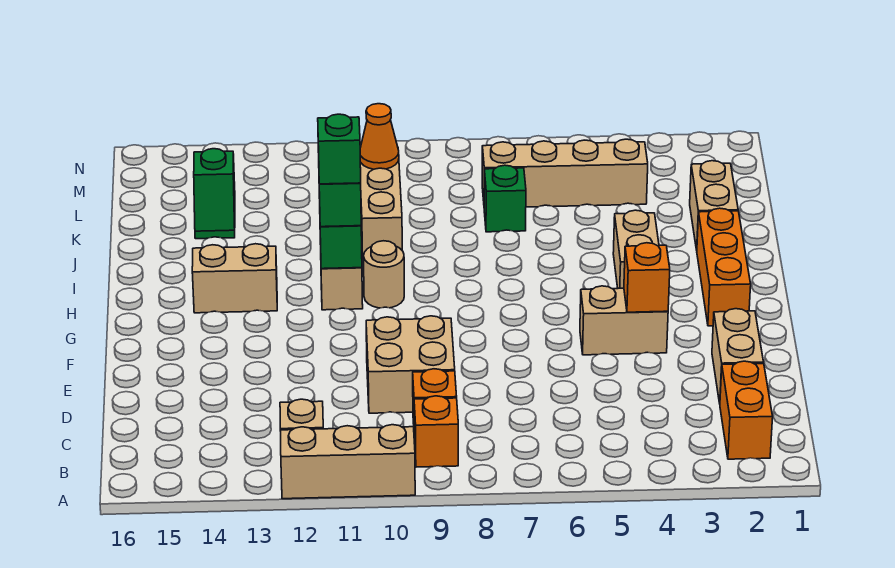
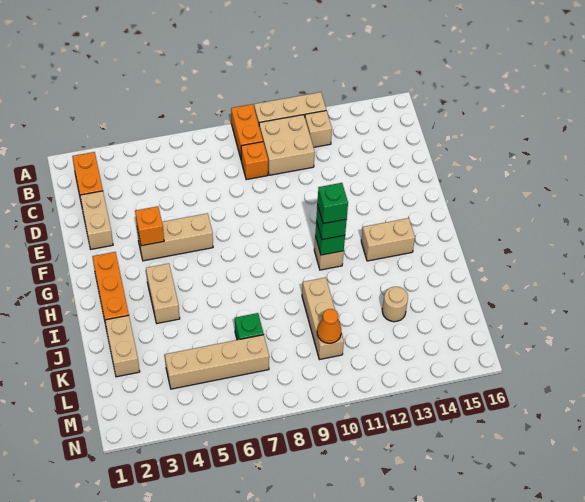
orange brick B9 level 1 -> orange brick A9:B9 level 1
tan brick D9:E10 level 1 -> tan brick B10:C11 level 1
tan brick F4:F5 level 1 -> tan brick F4:F6 level 1
tan round brick H10 level 1 -> tan round brick K13 level 1
green slope K14:L14 level 1 top L -> none

